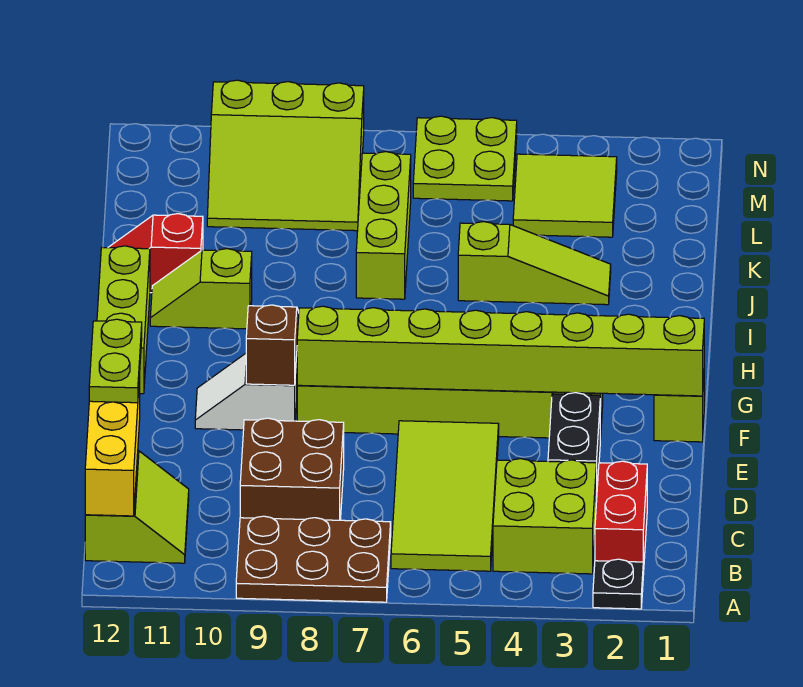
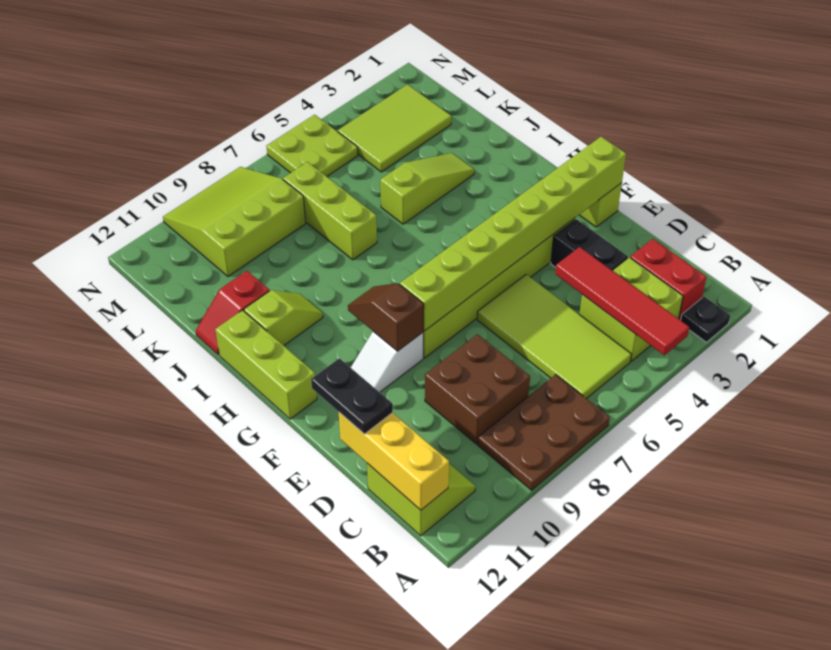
none -> red tile A4:D4 level 2
lime plate D12:E12 level 3 -> black plate D12:E12 level 3
lime slope I10:I11 level 1 top 10 -> lime slope I10:I11 level 1 top 11
lime tile L3:M4 level 1 -> lime tile L2:M4 level 1
lime slope L8:N10 level 1 top N -> lime slope L8:N10 level 1 top L

